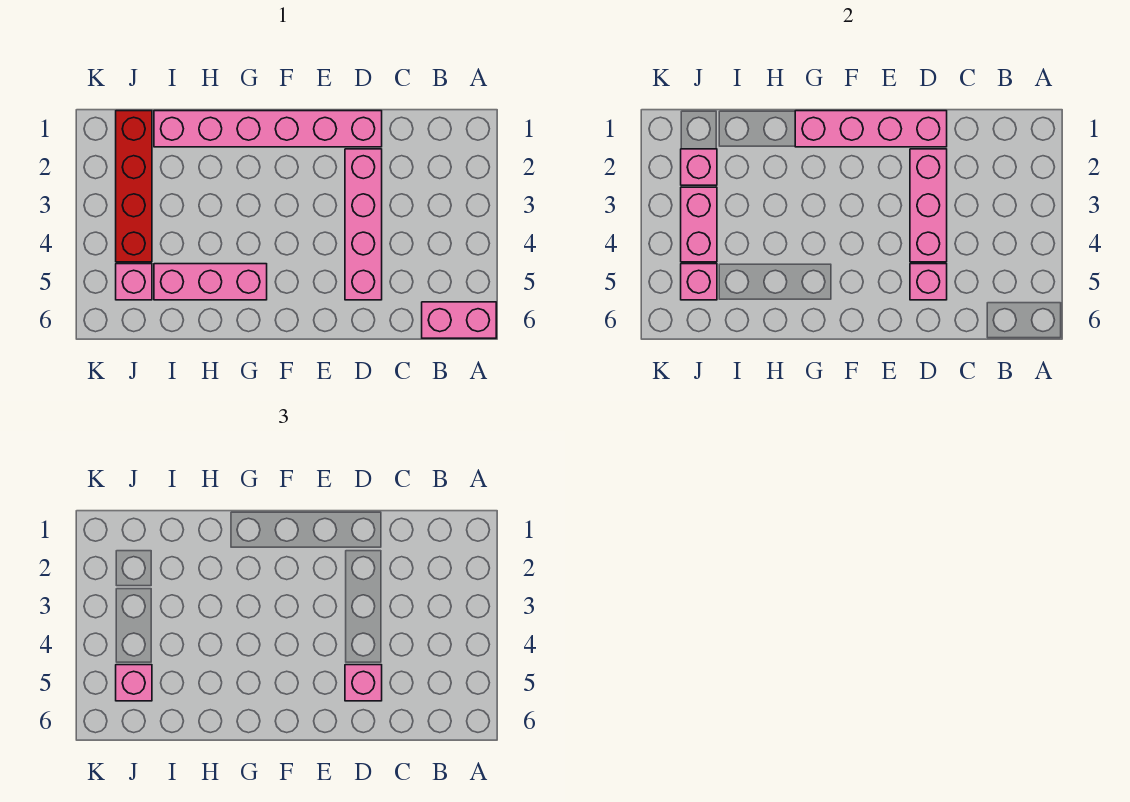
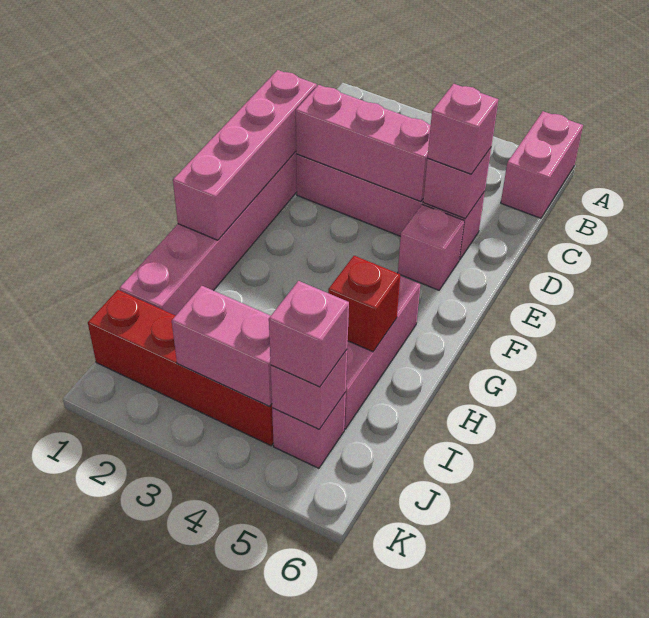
none -> red brick H5 level 2
pink brick J2 level 2 -> pink brick E5 level 1

